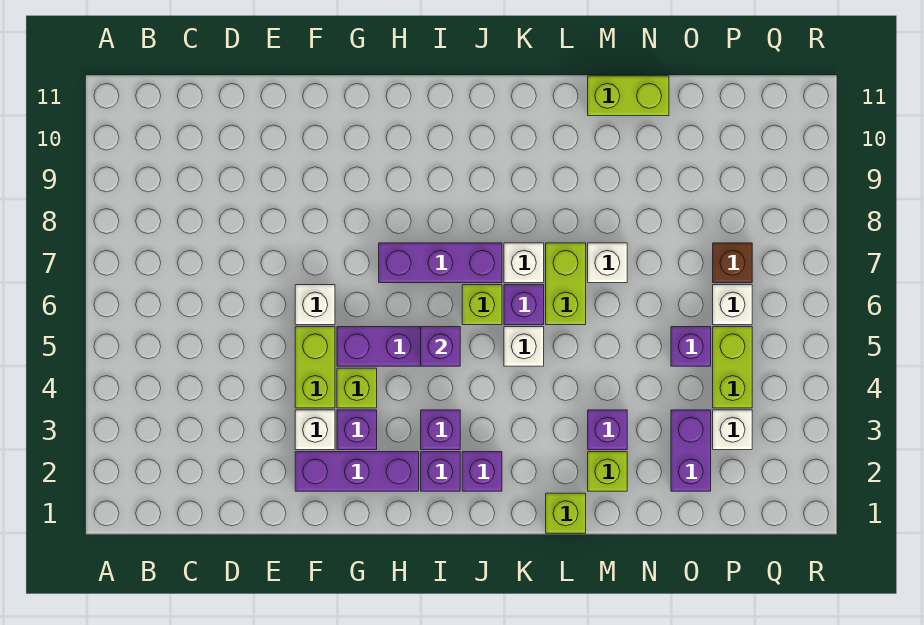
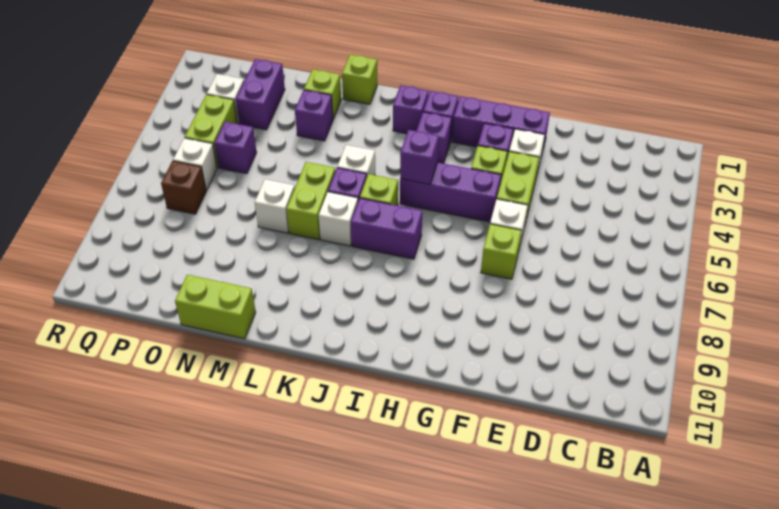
none -> lime brick F7 level 1
purple brick H7:J7 level 1 -> purple brick I7:J7 level 1

